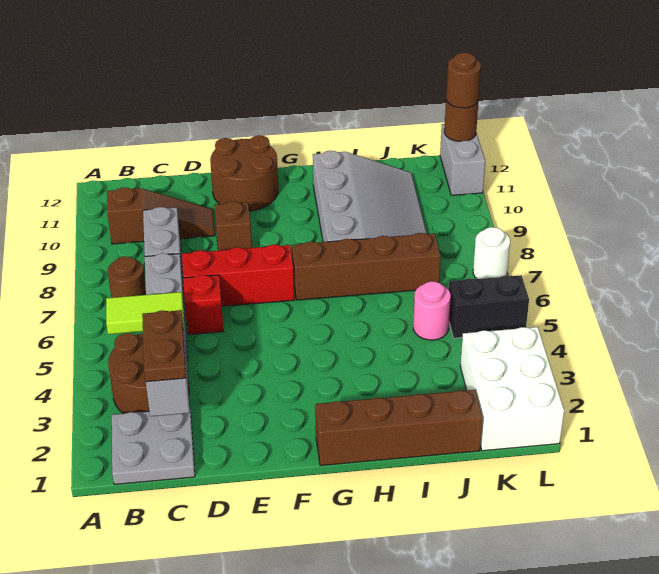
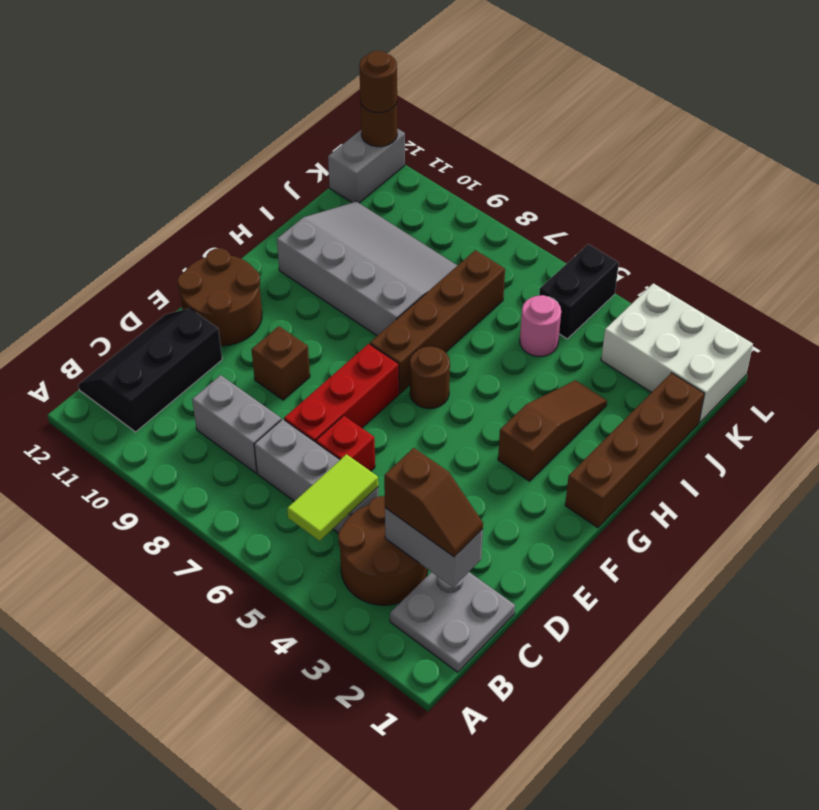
brown round brick B7 level 1 -> brown round brick G6 level 1
brown slope B10:D10 level 1 top B -> brown slope G3:I3 level 1 top G
none -> black slope B11:D12 level 1 top 11
brown plate C2:C3 level 3 -> brown slope C2:C3 level 3 top 3
white round brick L7 level 1 -> none
grey brick L11:L12 level 1 -> grey brick K12:L12 level 1

